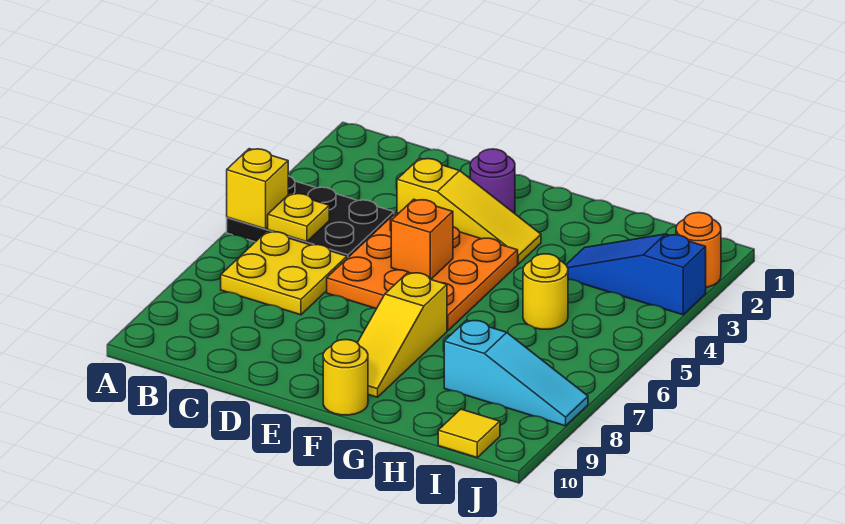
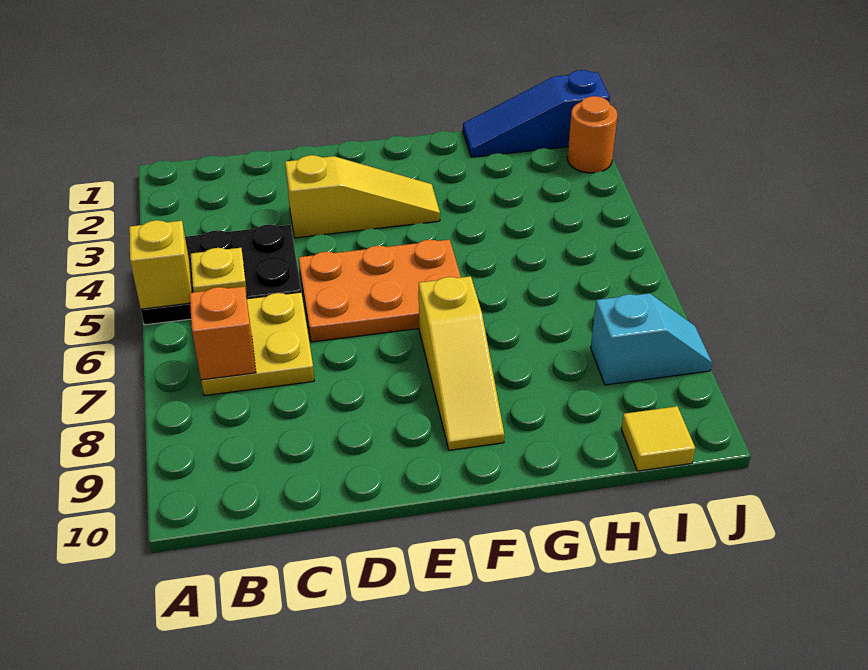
orange plate D4:F6 level 1 -> orange plate D5:F6 level 1
purple round brick E2 level 1 -> none
orange brick E5 level 2 -> orange brick B7 level 2
yellow round brick F10 level 1 -> none
blue slope H3:J3 level 1 top J -> blue slope H1:J1 level 1 top J
yellow round brick H5 level 1 -> none
cyan slope H8:J8 level 1 top H -> cyan slope I8:J8 level 1 top I

